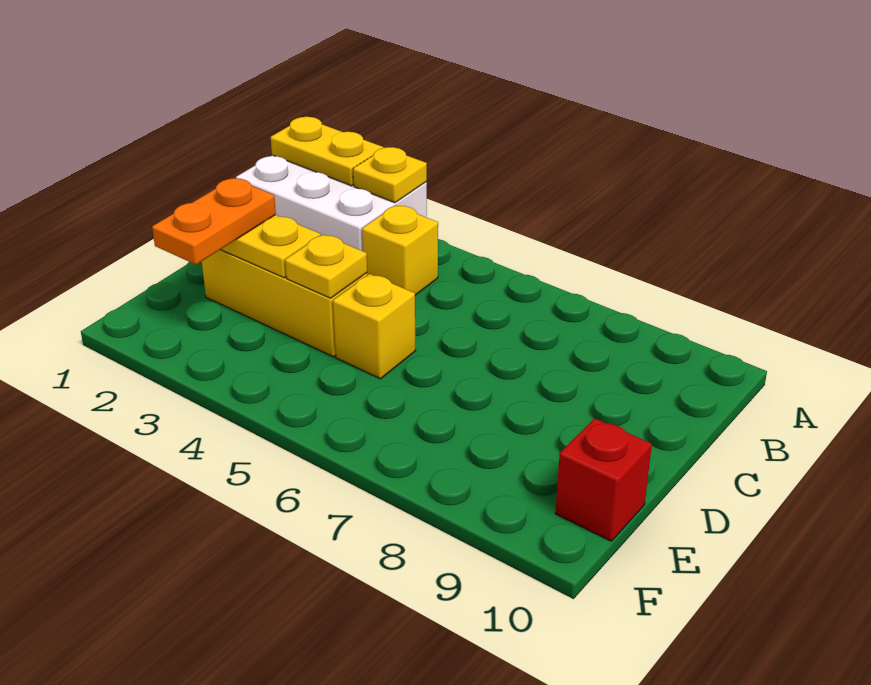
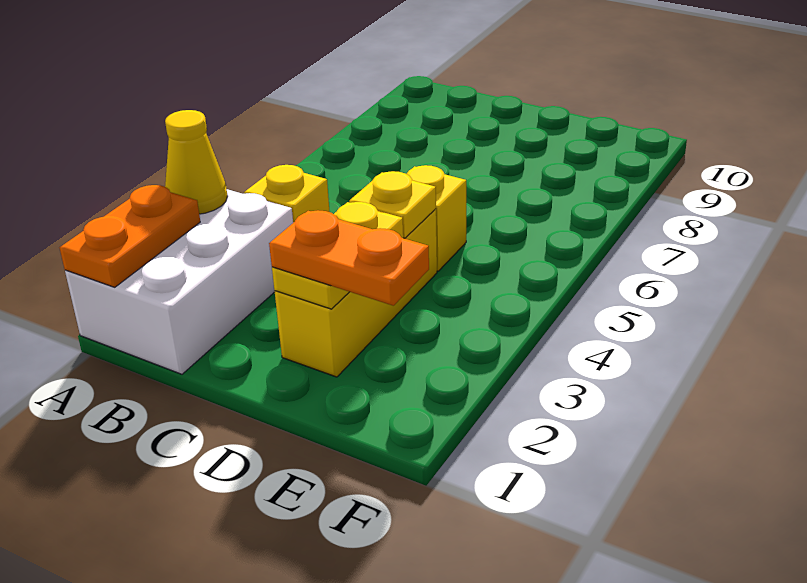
yellow plate A1:A2 level 2 -> orange plate A1:A2 level 2
yellow plate A3 level 2 -> yellow cone A3 level 2
red brick E10 level 1 -> none

